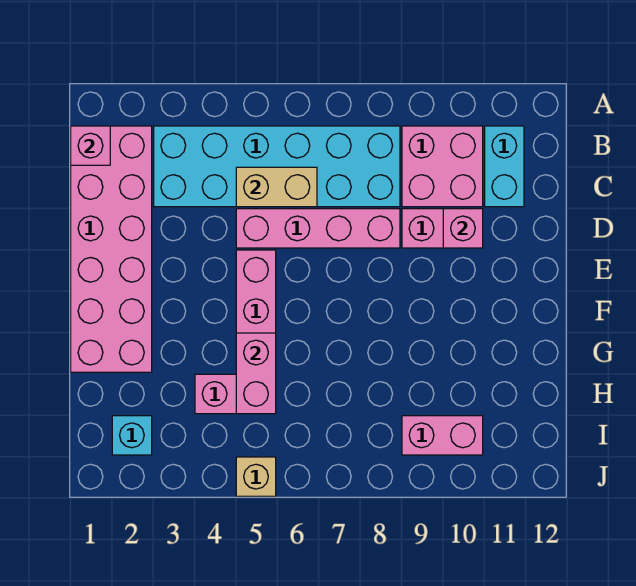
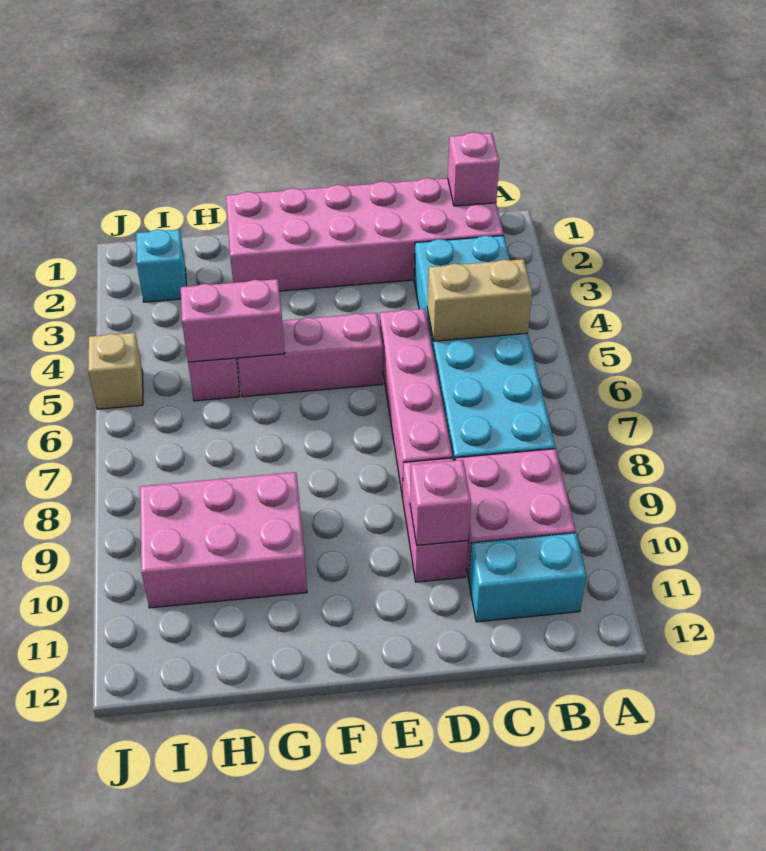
tan brick C5:C6 level 2 -> tan brick B5:C5 level 2
pink brick I9:I10 level 1 -> pink brick G9:I10 level 1

